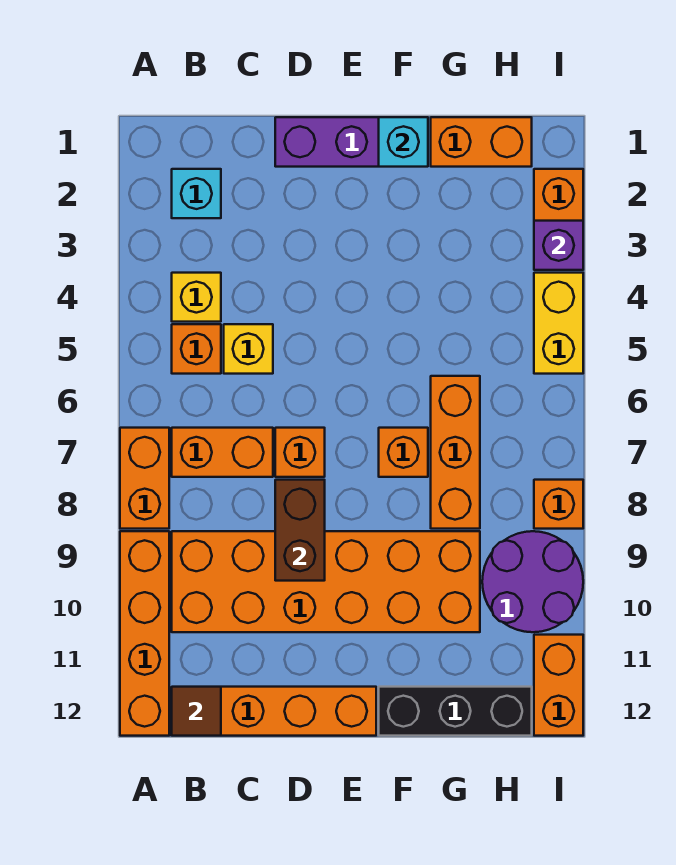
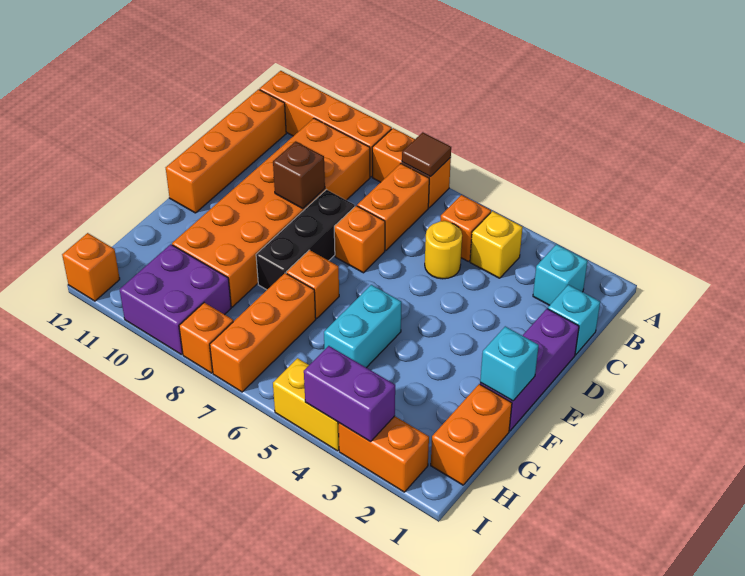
brown tile B12 level 2 -> brown tile A7 level 2
none -> cyan brick C1 level 1
yellow brick C5 level 1 -> yellow round brick C5 level 1
brown brick D8:D9 level 2 -> brown brick D9 level 2
none -> cyan brick F5:G5 level 1
black brick F12:H12 level 1 -> black brick D8:F8 level 1
orange brick G6:G8 level 1 -> orange brick G7:I7 level 1
purple round brick H9:I10 level 1 -> purple brick H9:I10 level 1
purple brick I3 level 2 -> purple brick I3:I4 level 2
orange brick I11:I12 level 1 -> orange brick I12 level 1

